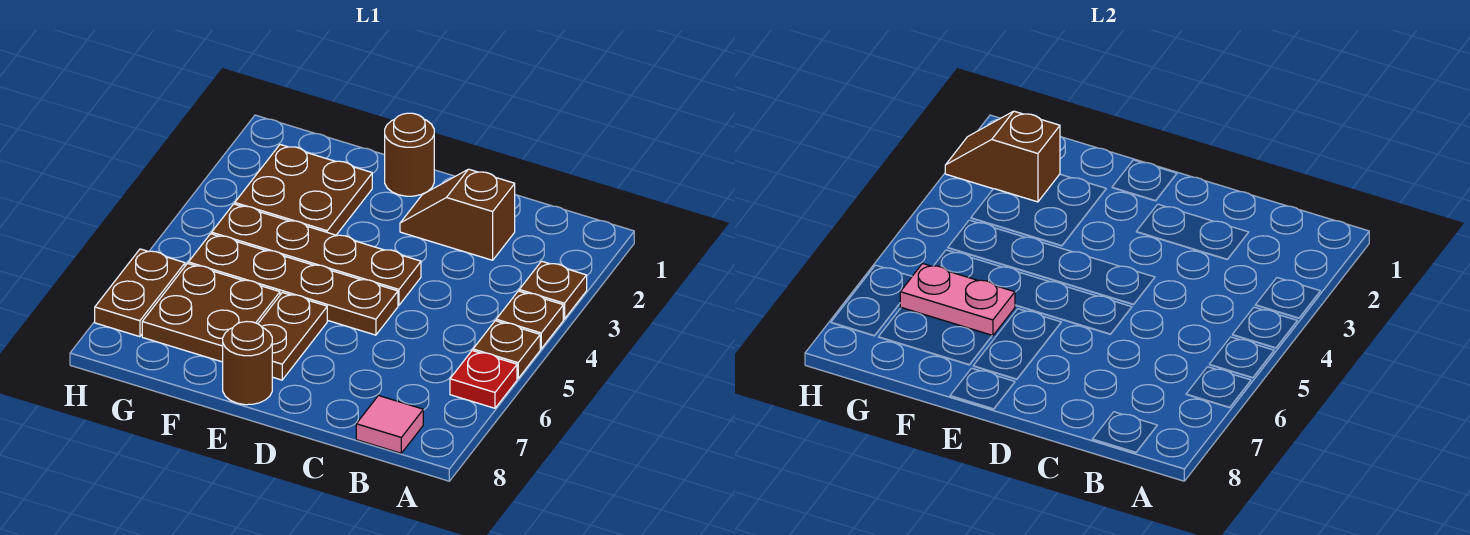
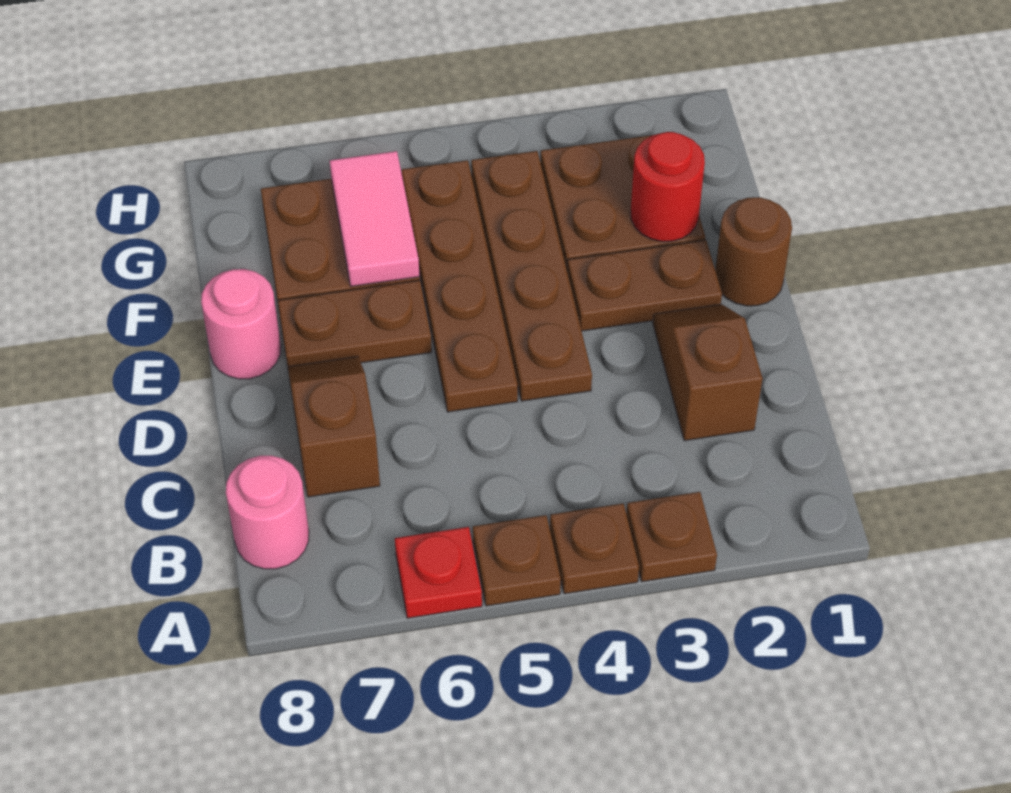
pink tile B8 level 1 -> pink round brick B8 level 1
brown round brick E8 level 1 -> pink round brick E8 level 1
none -> red round brick F2 level 2
pink plate F6:G6 level 2 -> pink tile F6:G6 level 2
brown slope G2:H2 level 2 top G -> brown slope C7:D7 level 1 top C
brown plate H6:H7 level 1 -> brown plate E2:E3 level 1

